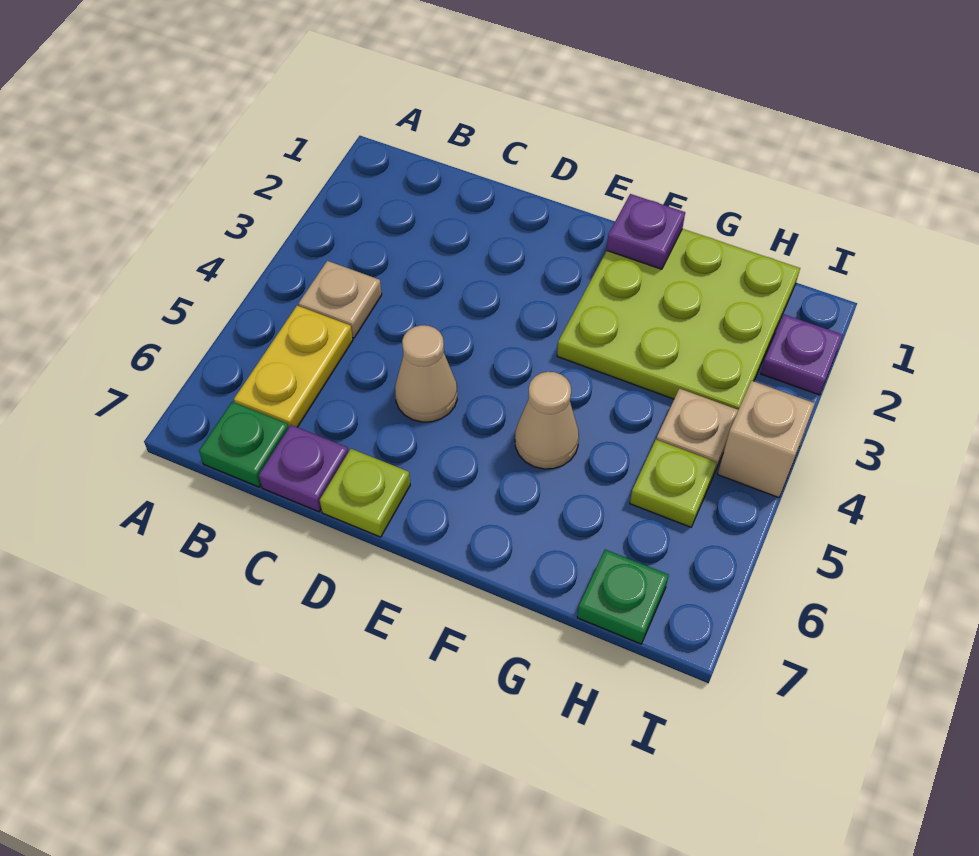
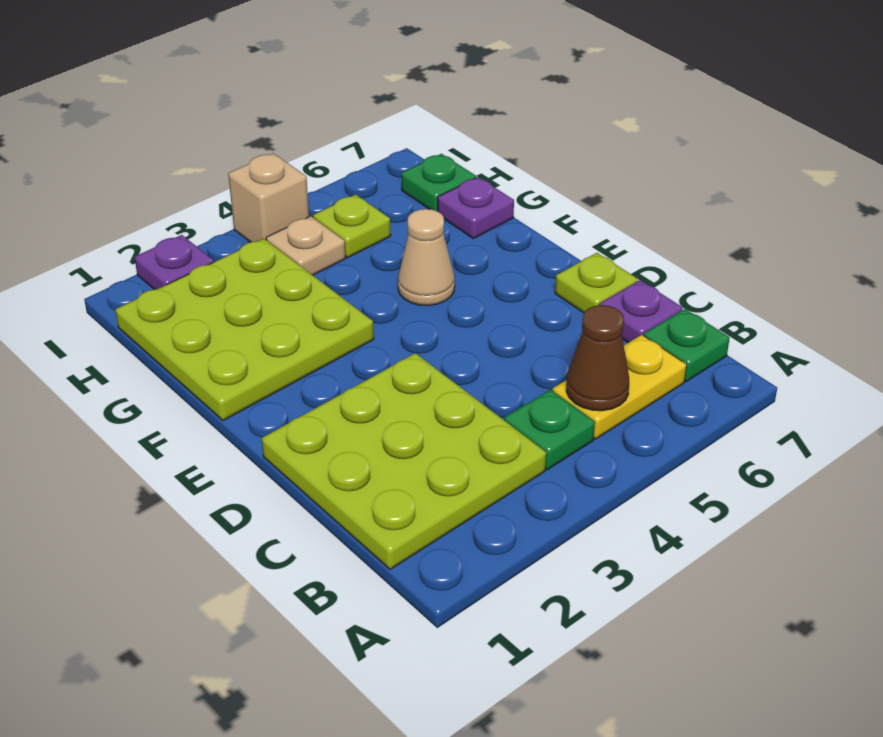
none -> lime plate B1:D3 level 1
tan plate B4 level 1 -> green plate B4 level 1
none -> brown cone B5 level 2
tan cone D5 level 1 -> none
purple plate F1 level 2 -> purple plate G7 level 1

